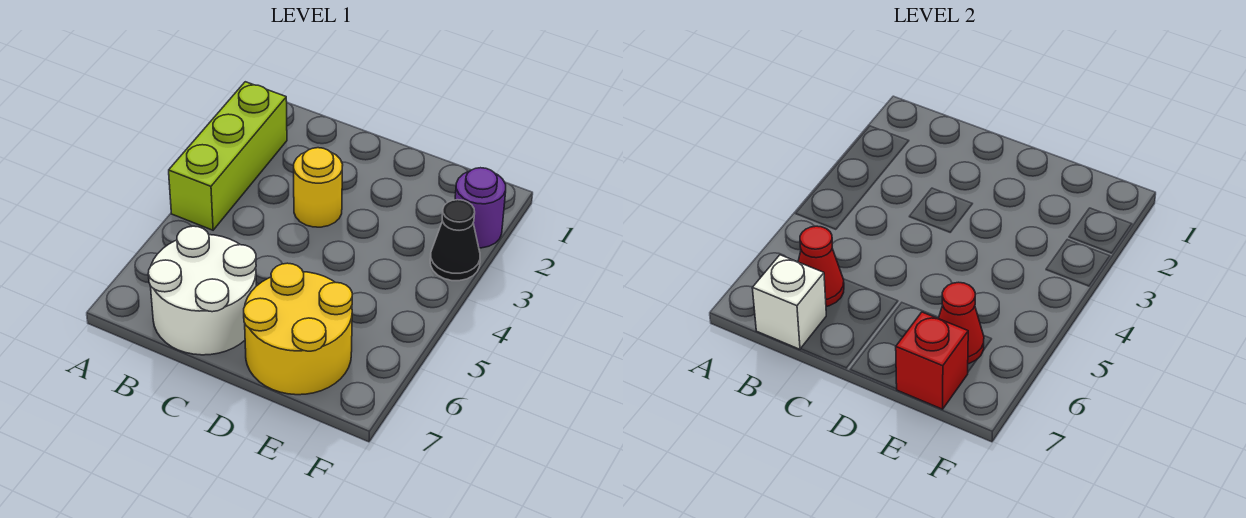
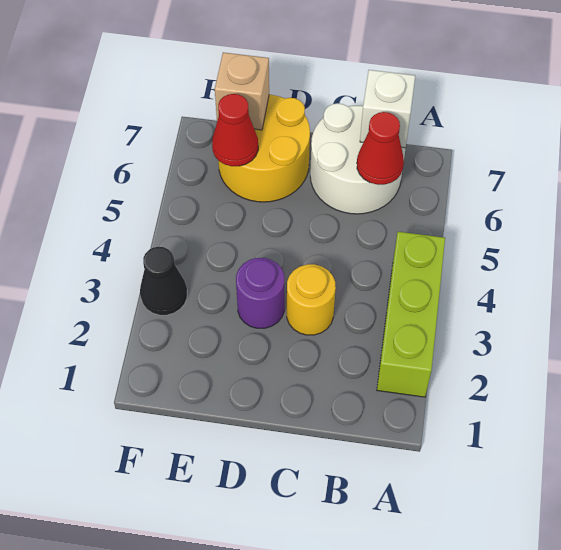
red brick E7 level 2 -> tan brick E7 level 2
purple round brick F2 level 1 -> purple round brick D3 level 1

